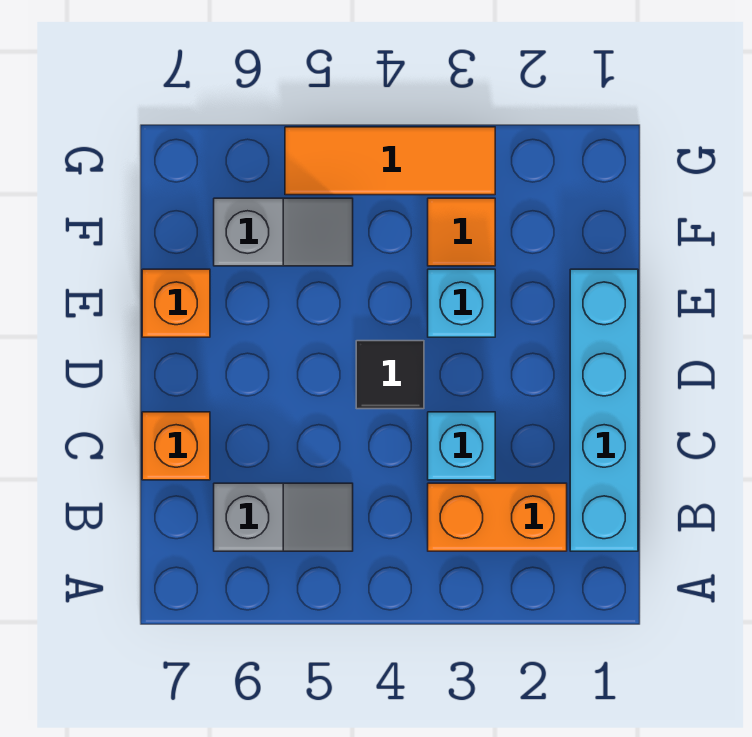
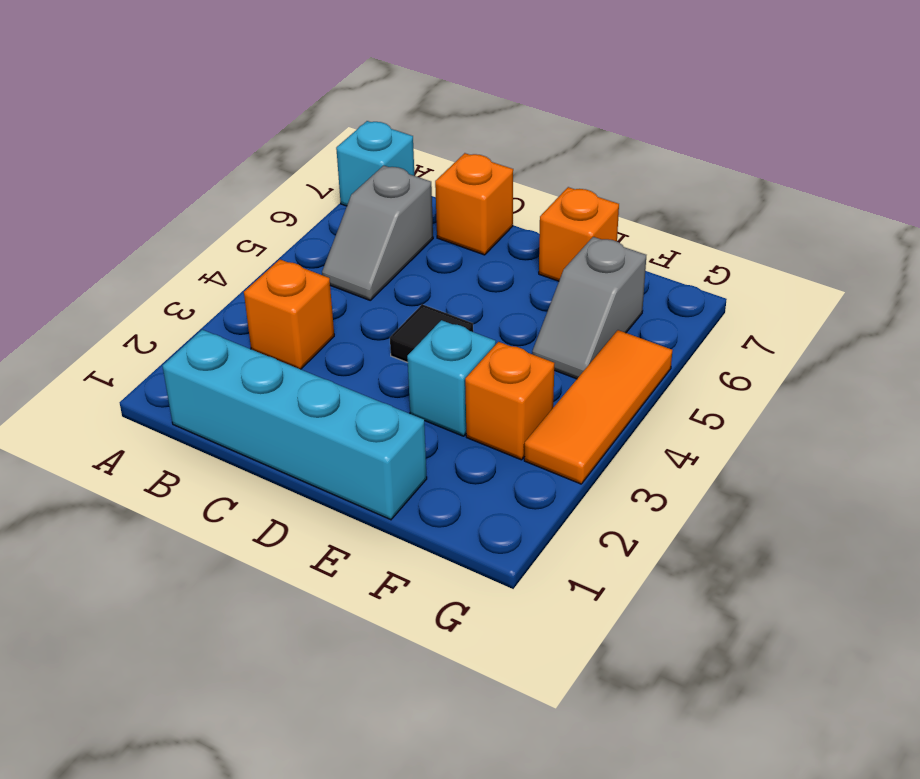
orange brick B2:B3 level 1 -> orange brick B3 level 1
cyan brick C3 level 1 -> cyan brick A7 level 1
orange tile F3 level 1 -> orange brick F3 level 1

